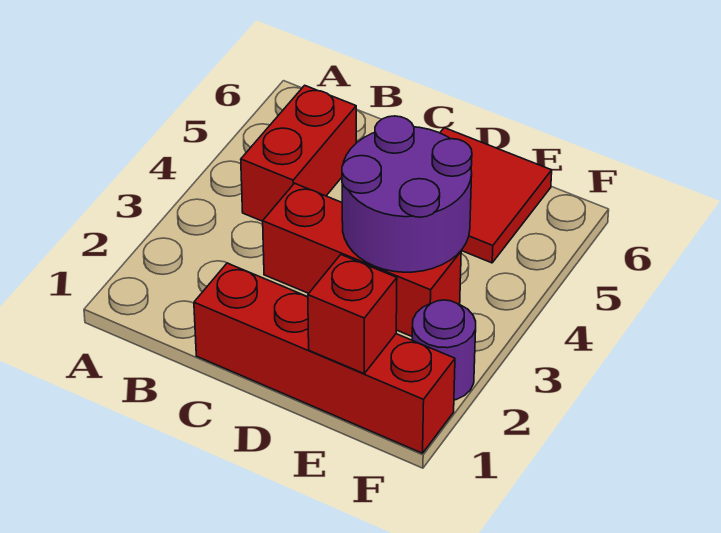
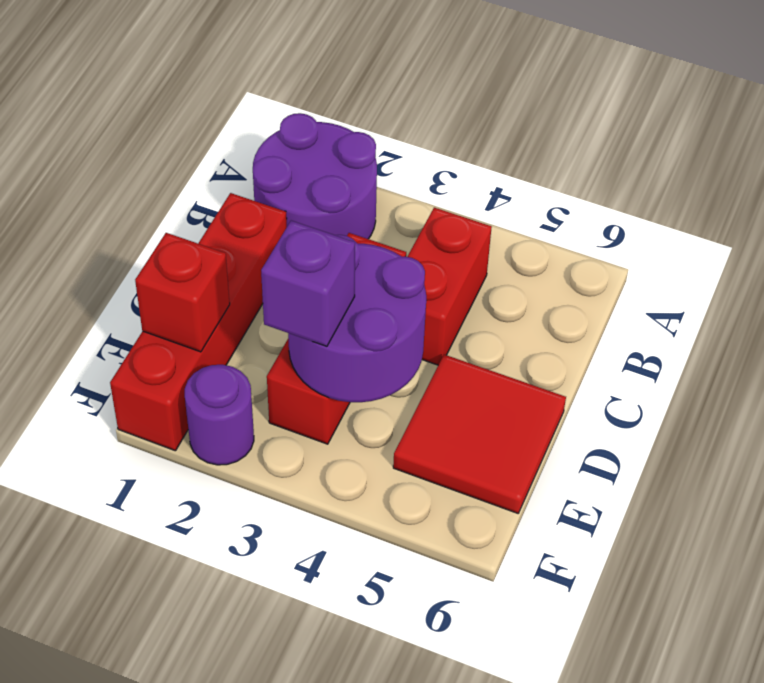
none -> purple round brick A1:B2 level 1
red brick B4:B5 level 1 -> red brick B4:C4 level 1
none -> purple brick E3 level 3

